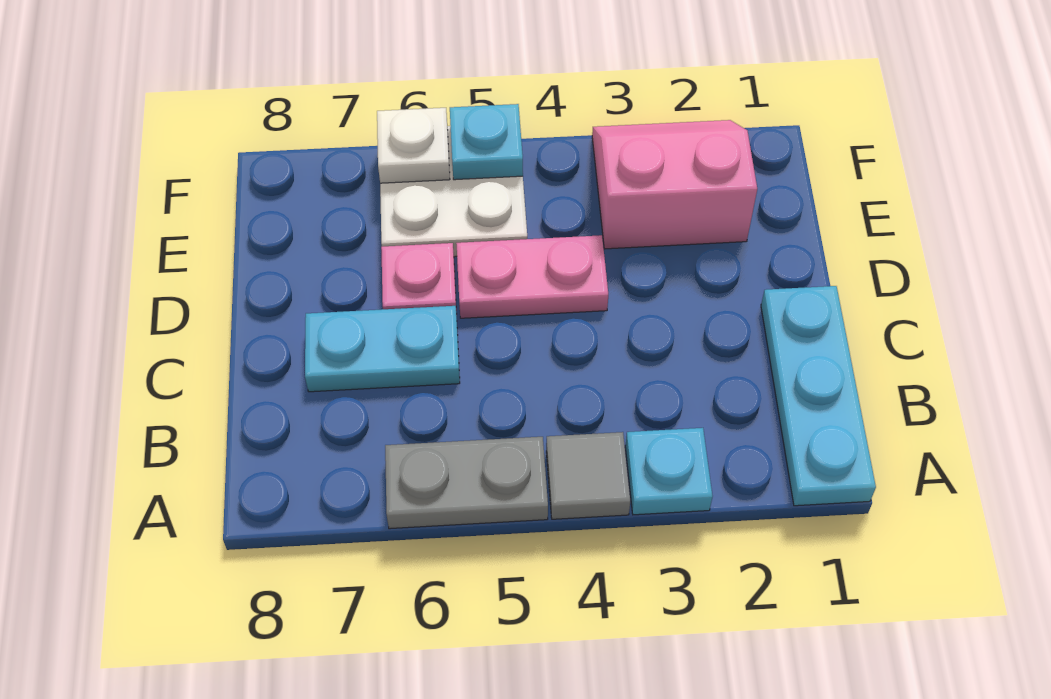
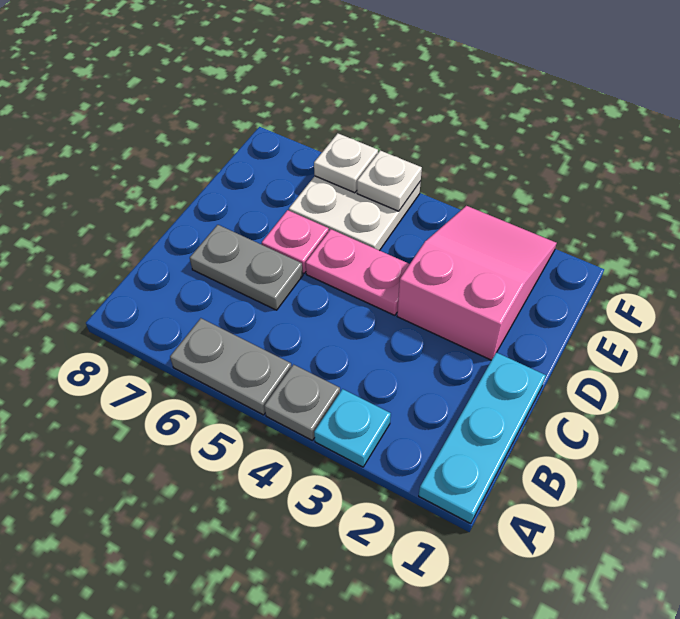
grey tile A4 level 1 -> grey plate A4 level 1
cyan plate C6:C7 level 1 -> grey plate C6:C7 level 1
pink slope E2:F3 level 1 top E -> pink slope D2:F3 level 1 top D
cyan plate F5 level 2 -> white plate F5 level 2

